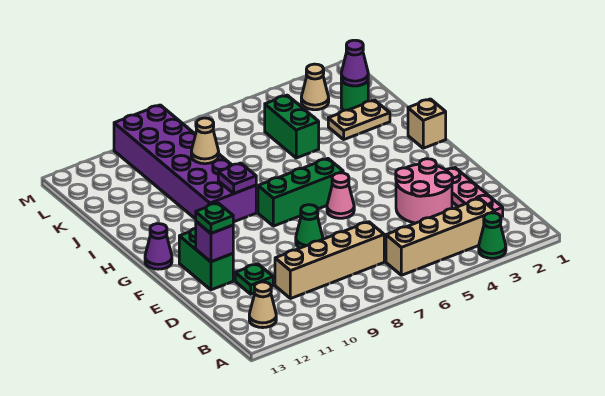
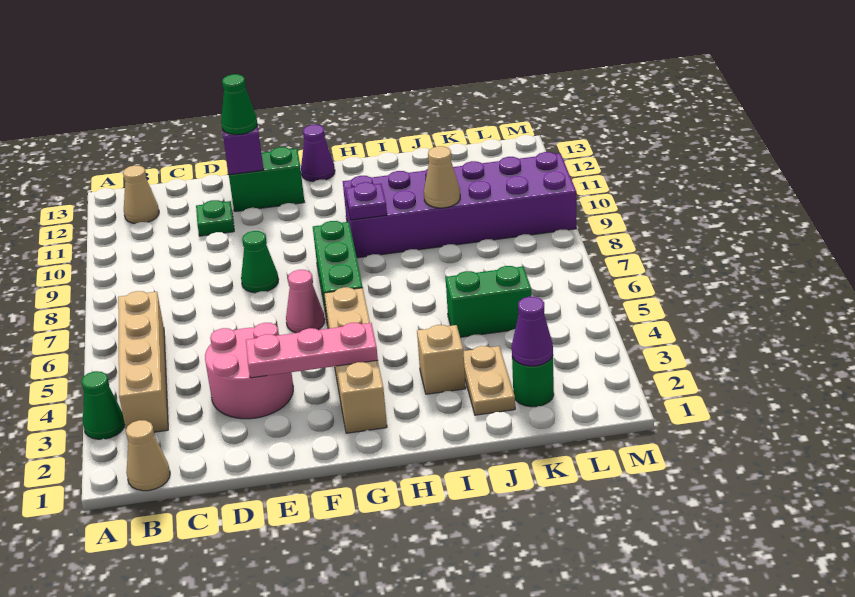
pink plate C2:E2 level 1 -> pink plate E3:G3 level 2
tan brick C7:C10 level 1 -> tan brick G2:G5 level 1
green plate E12 level 3 -> green cone E12 level 3
tan brick H1 level 1 -> tan brick I3 level 1
tan cone L3 level 1 -> tan cone B1 level 1

